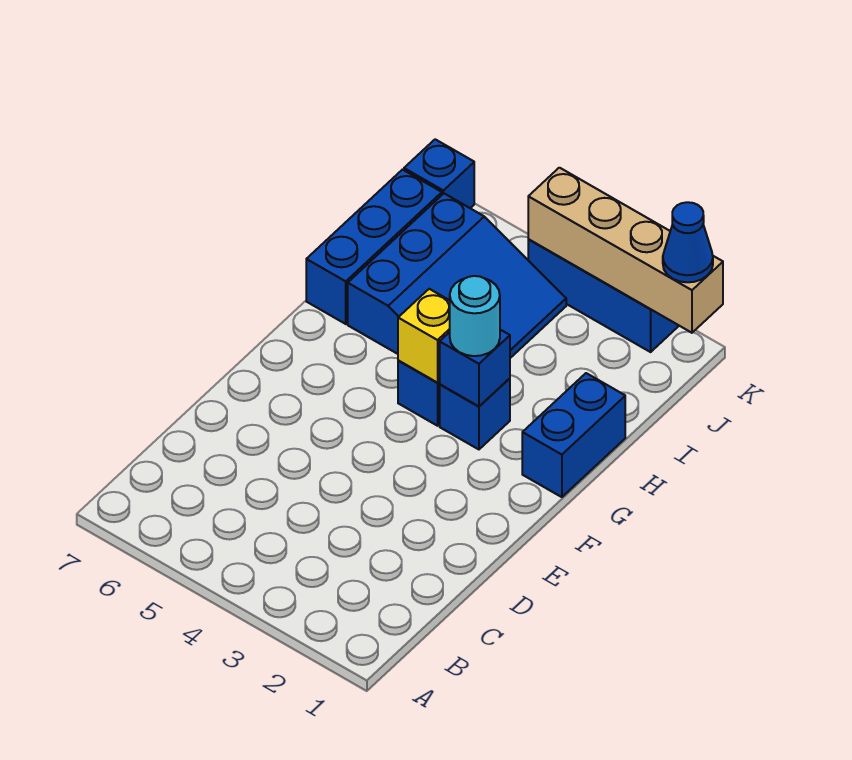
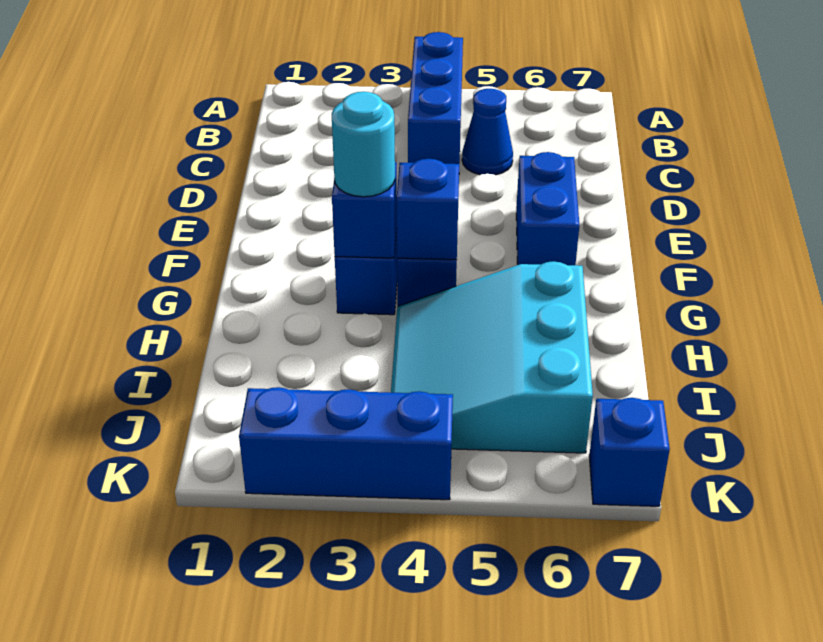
blue brick G1:H1 level 1 -> blue brick E6:F6 level 1
yellow brick G4 level 2 -> blue brick G4 level 2
blue slope H4:J6 level 1 top 6 -> cyan slope H4:J6 level 1 top 6
blue brick H7:J7 level 1 -> blue brick A4:C4 level 1
tan brick K1:K4 level 2 -> none
blue cone K1 level 3 -> blue cone C5 level 1

